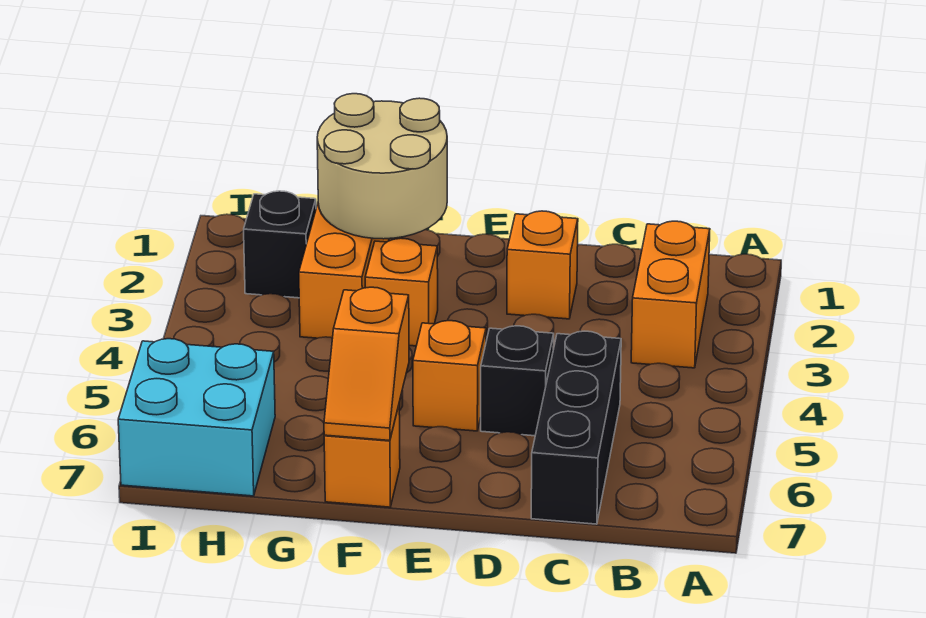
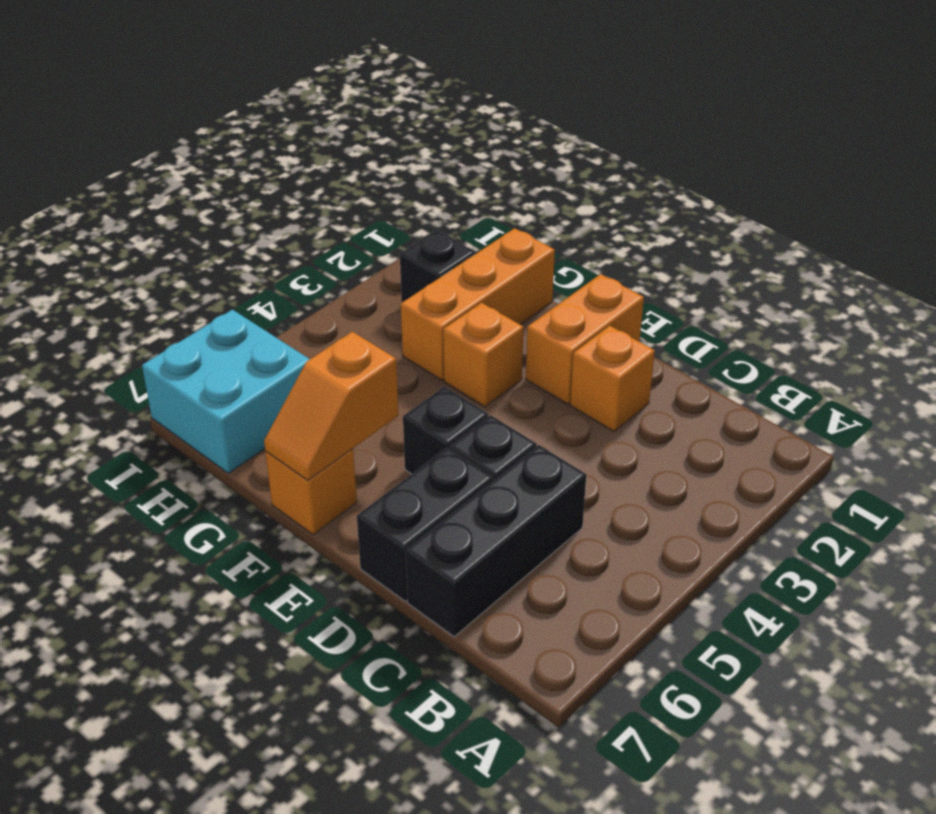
orange brick B2:B3 level 1 -> orange brick E1:E2 level 1
none -> black brick D6:D7 level 1
orange brick E5 level 1 -> black brick E5 level 1
tan round brick F1:G2 level 2 -> none

